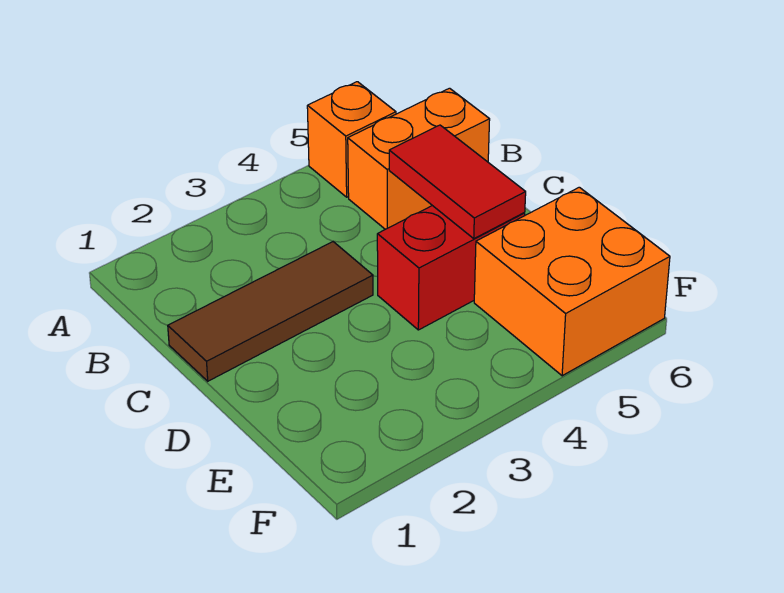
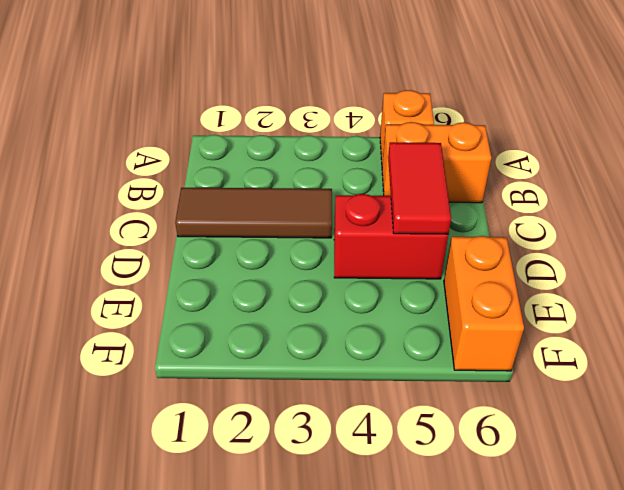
orange brick E5:F6 level 1 -> orange brick E6:F6 level 1

